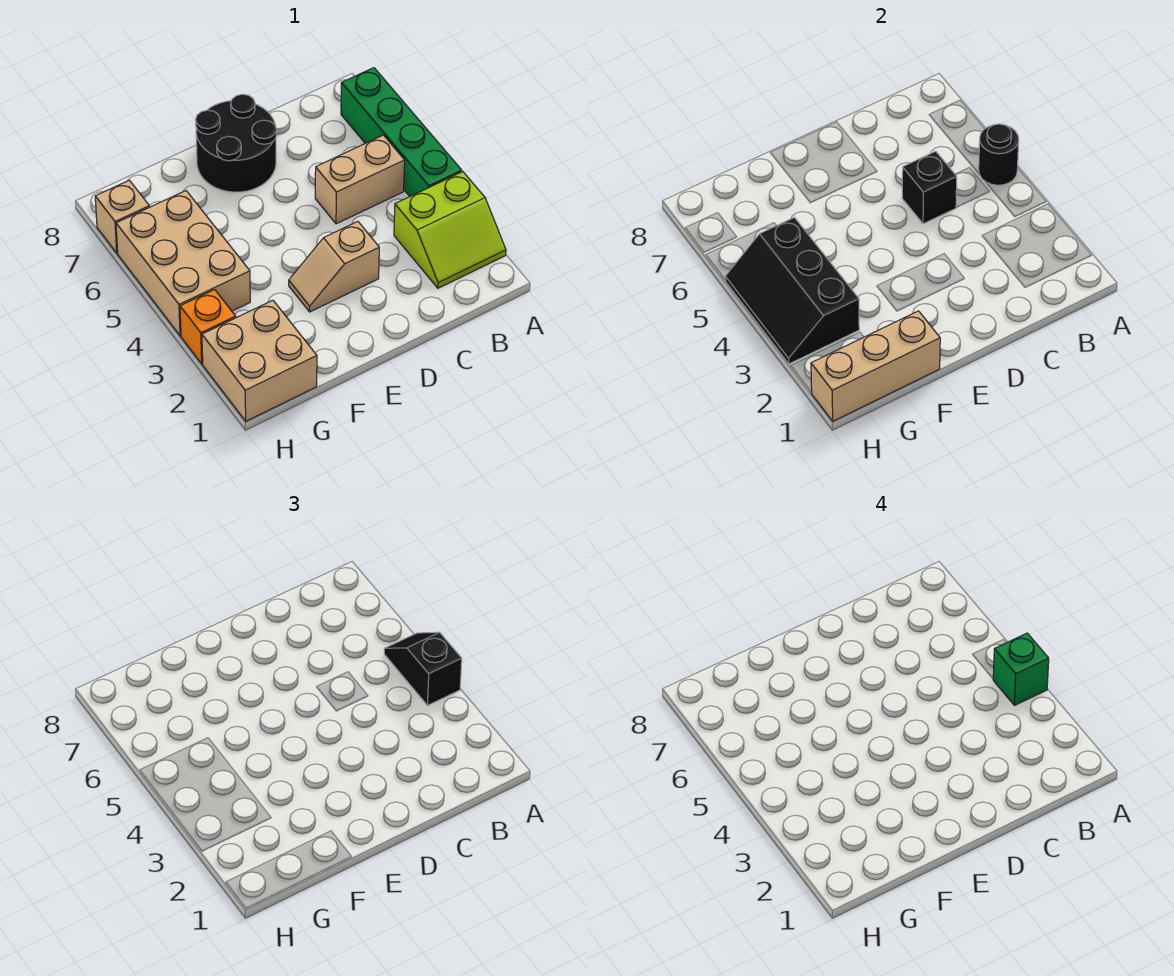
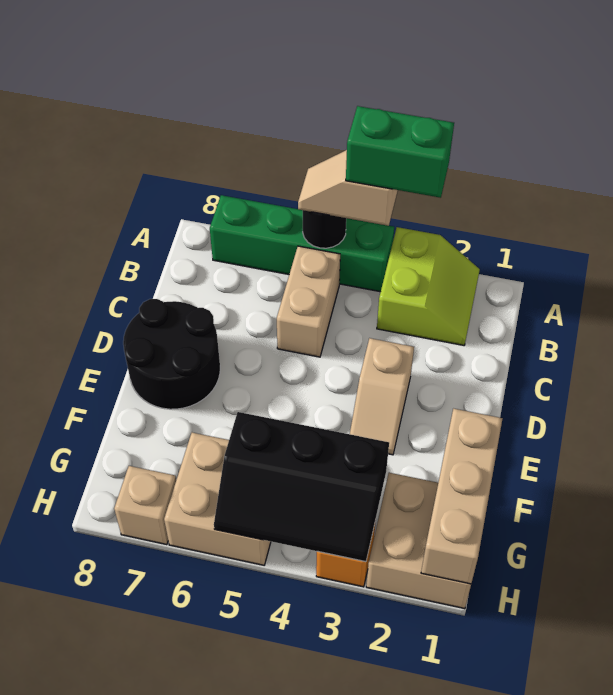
black slope A4:A5 level 3 top 4 -> tan slope A4:A5 level 3 top 4
green brick A4 level 4 -> green brick A3:A4 level 4
black brick C5 level 2 -> none
tan brick G4:H6 level 1 -> tan brick G5:H6 level 1

